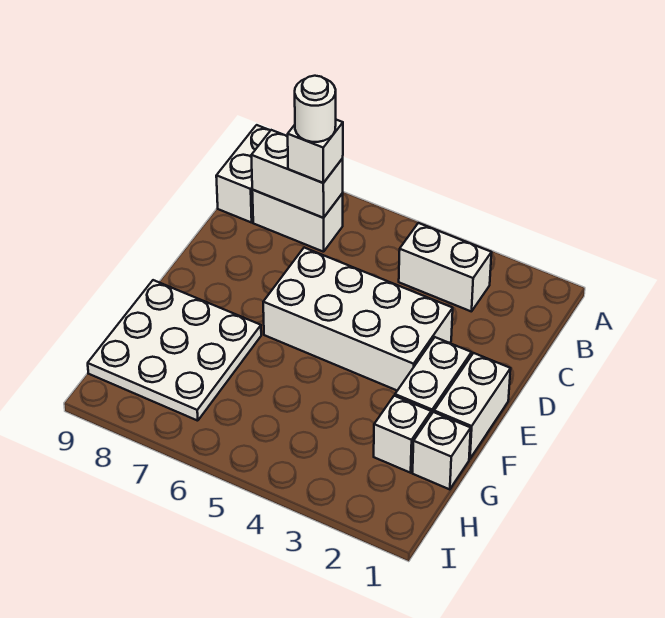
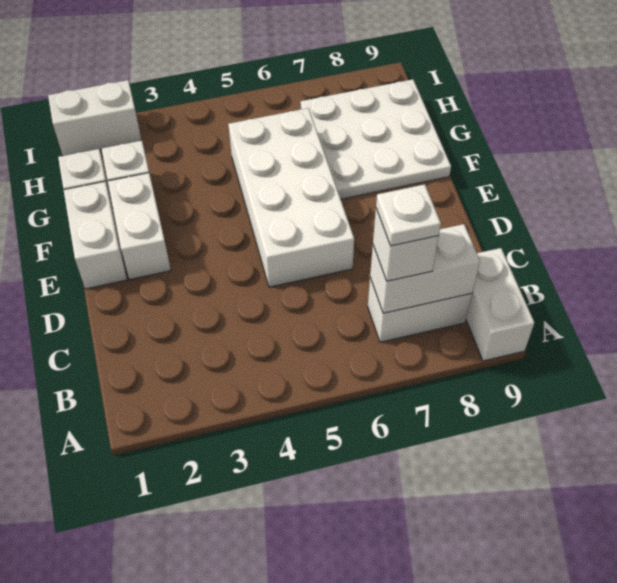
white brick B3:B4 level 1 -> white brick I1:I2 level 1
white round brick B7 level 4 -> white plate B7 level 4
white brick D3:E6 level 1 -> white brick D5:G6 level 1

